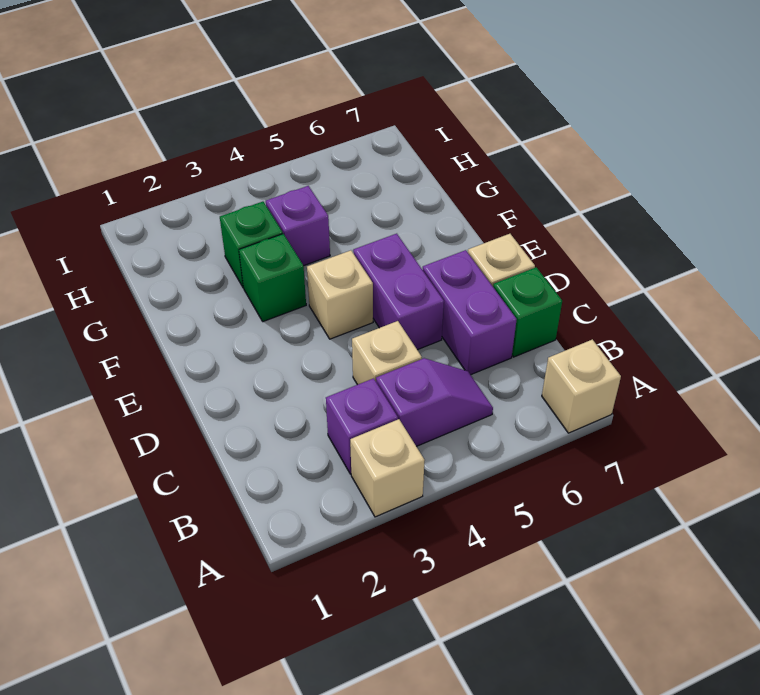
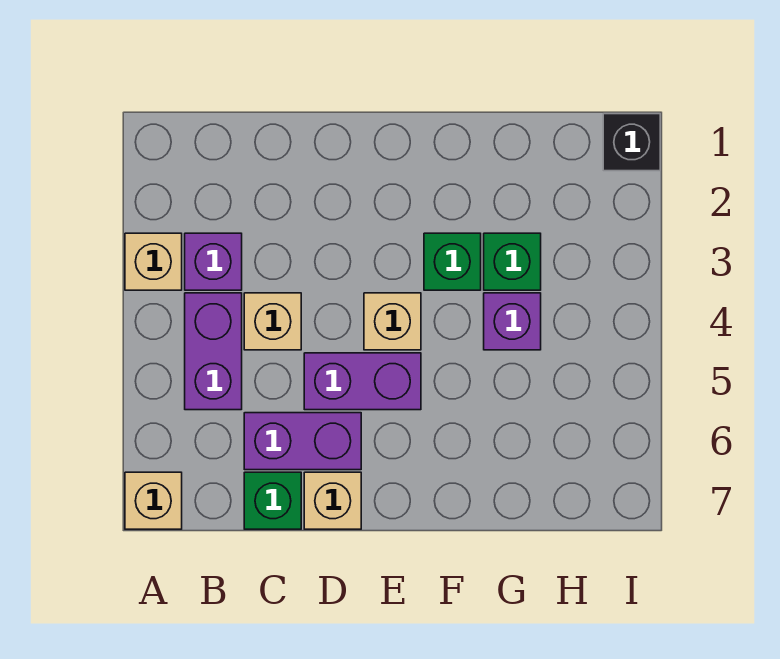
purple slope B4:B5 level 1 top 4 -> purple brick B4:B5 level 1
none -> black brick I1 level 1

